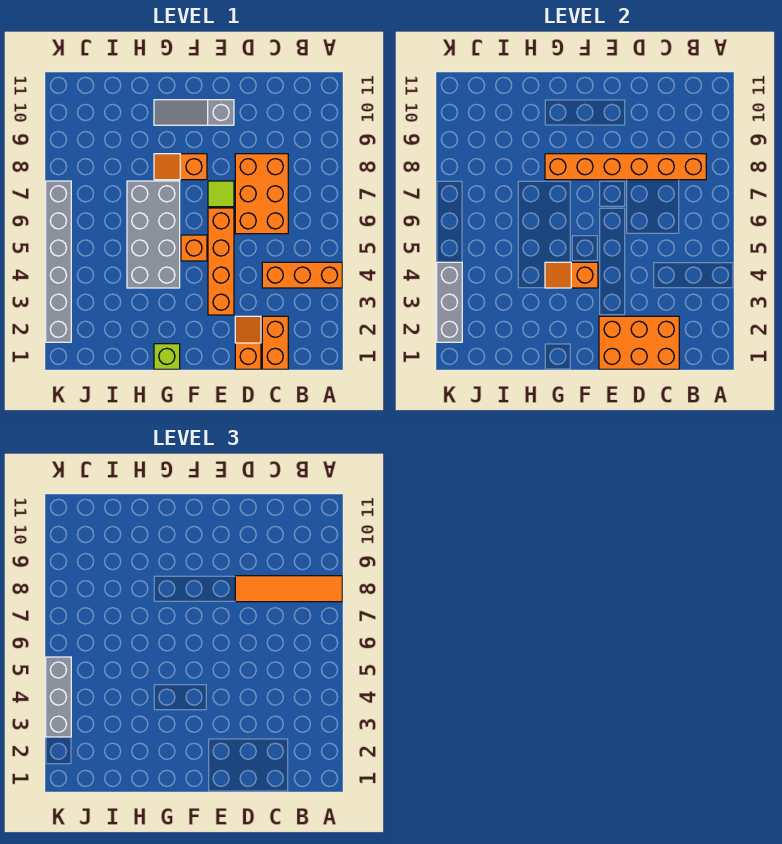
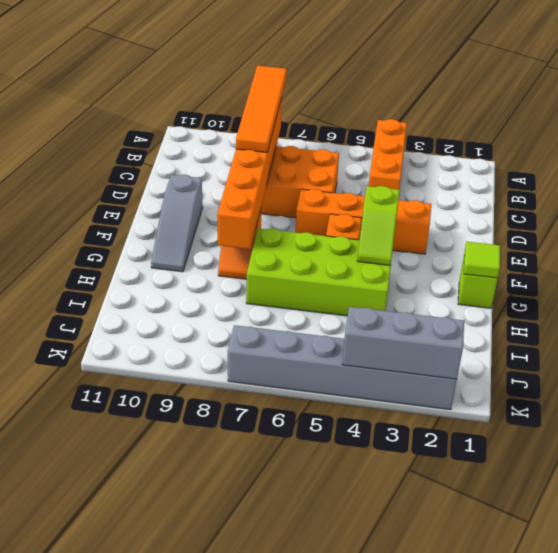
orange brick C1:C2 level 1 -> none
orange brick C1:E2 level 2 -> none
orange slope D1:D2 level 1 top 1 -> none
lime tile E7 level 1 -> lime tile G1 level 2
orange slope F4:G4 level 2 top F -> lime slope F4:G4 level 2 top F
grey brick G4:H7 level 1 -> lime brick G4:H7 level 1
grey brick K3:K5 level 3 -> none

